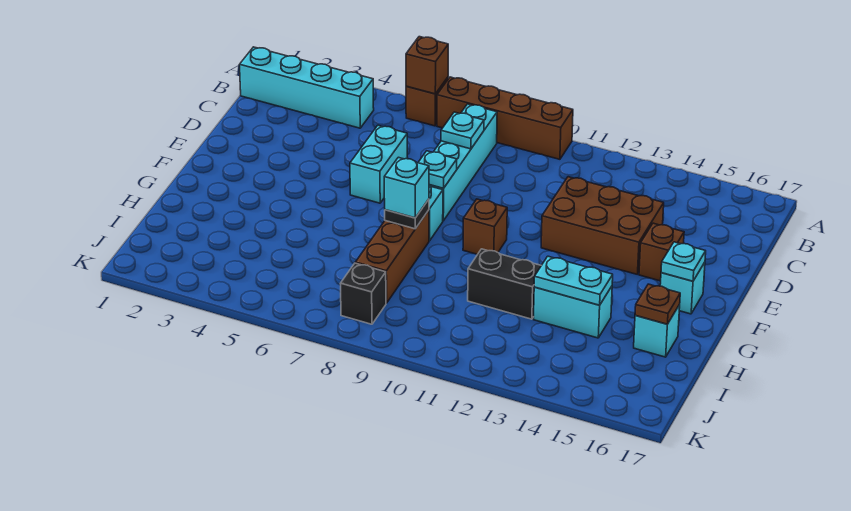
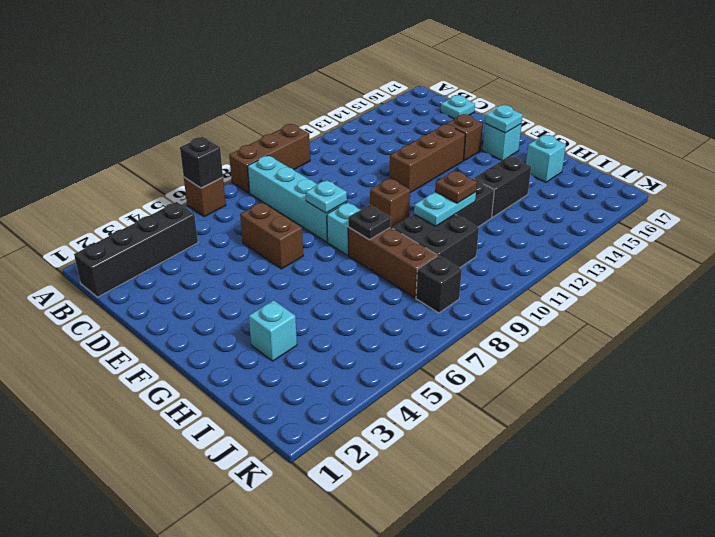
brown brick A6 level 2 -> black brick A6 level 2
brown brick A7:A10 level 1 -> brown brick A8:A10 level 1
cyan brick B1:B4 level 1 -> black brick B1:B4 level 1
cyan plate C8 level 2 -> cyan plate C17 level 1
cyan brick D6:E6 level 1 -> brown brick D6:E6 level 1
brown brick D12:E14 level 1 -> brown brick E12:E14 level 1
cyan brick G8 level 3 -> cyan brick H3 level 1
none -> black brick H9:I10 level 1
cyan brick H13:H14 level 1 -> black brick H13:H14 level 1
cyan plate H13:H14 level 2 -> cyan plate H10:H11 level 2
brown plate H16 level 2 -> brown plate H11 level 3

